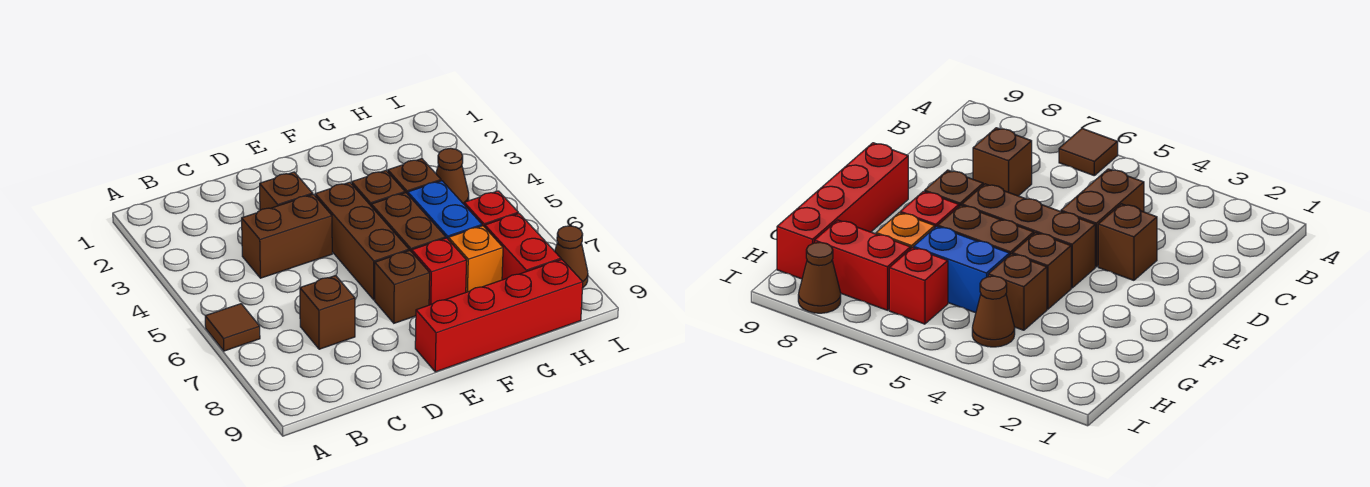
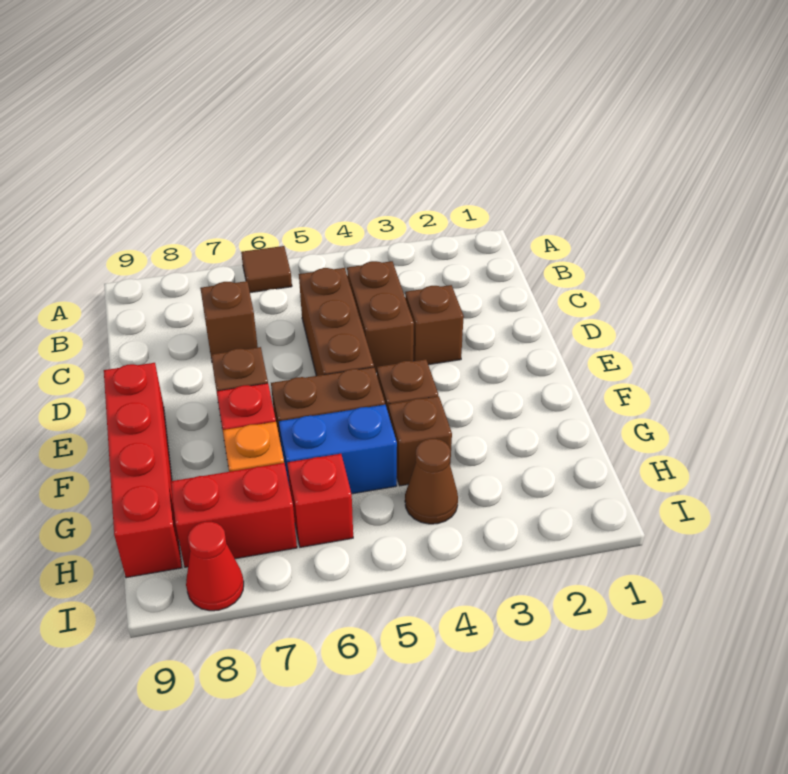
brown brick E4:E6 level 1 -> brown brick C5:E5 level 1
brown cone I8 level 1 -> red cone I8 level 1

